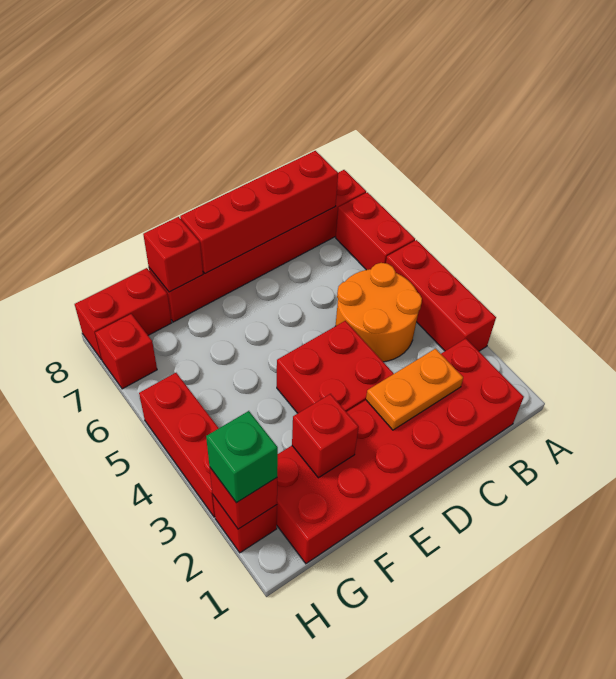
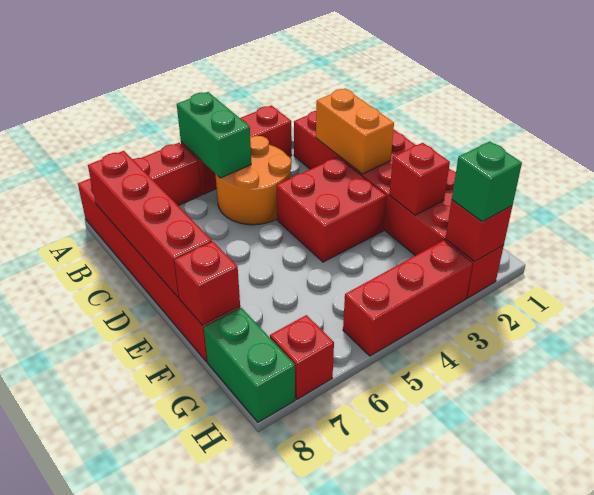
none -> green brick A5:B5 level 2
orange plate C2:D2 level 2 -> orange brick C2:D2 level 2
red brick G8:H8 level 1 -> green brick G8:H8 level 1

